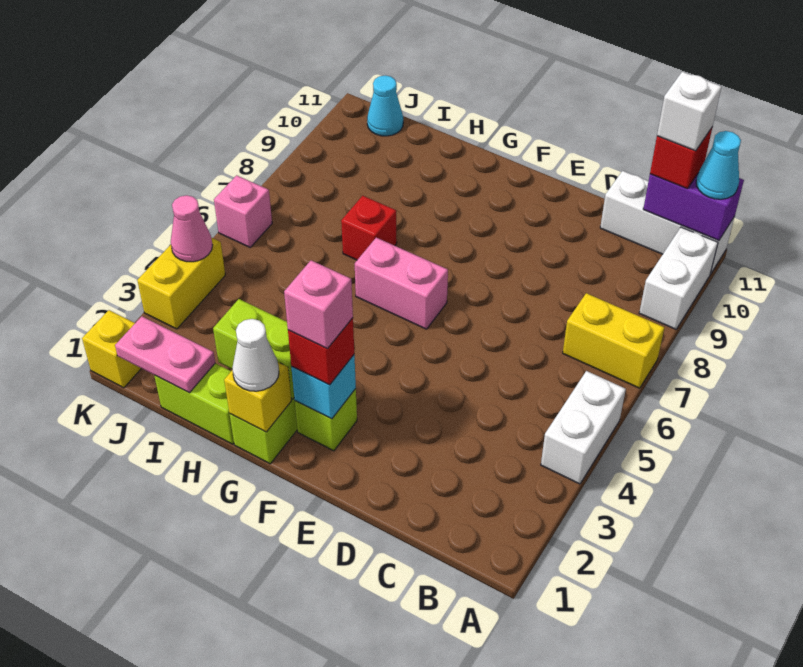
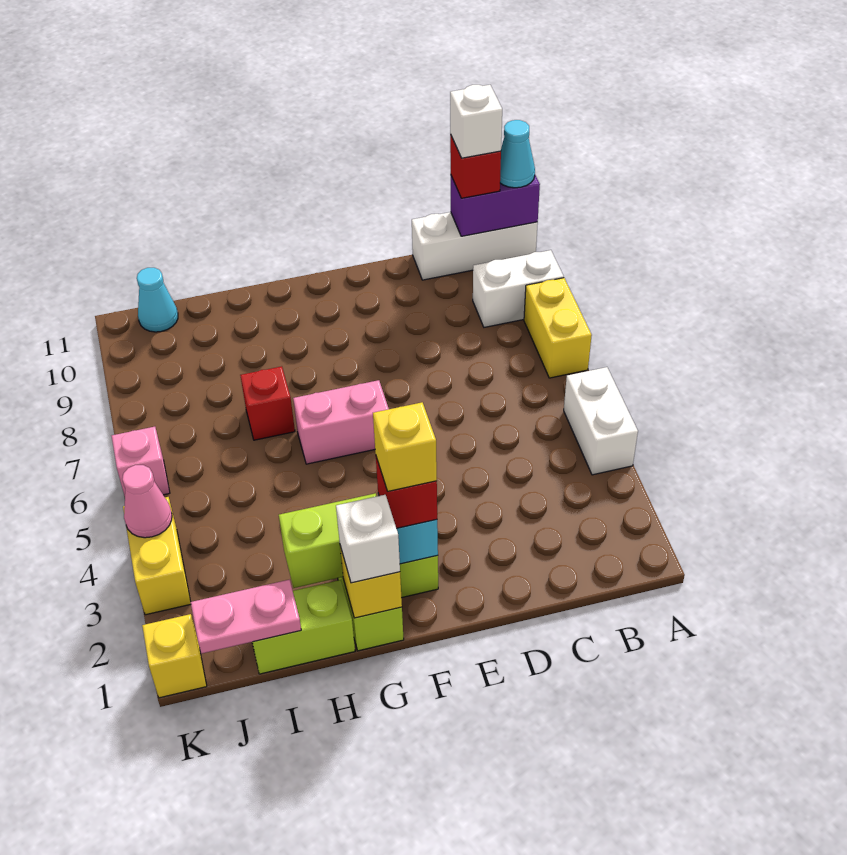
yellow brick A7:B7 level 1 -> yellow brick A7:A8 level 1
white brick A9:A10 level 1 -> white brick A9:B9 level 1
pink brick F2 level 4 -> yellow brick F2 level 4
white cone G1 level 3 -> white brick G1 level 3

